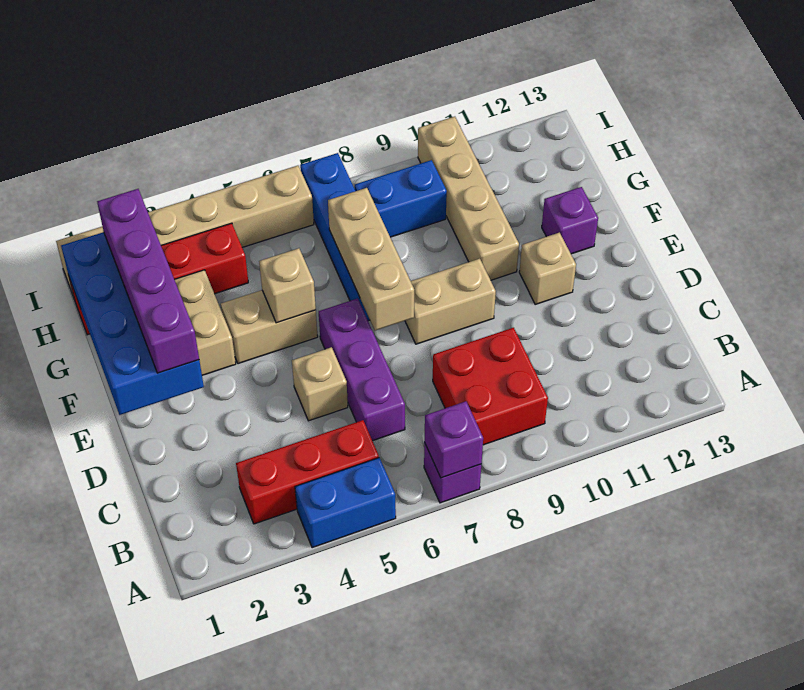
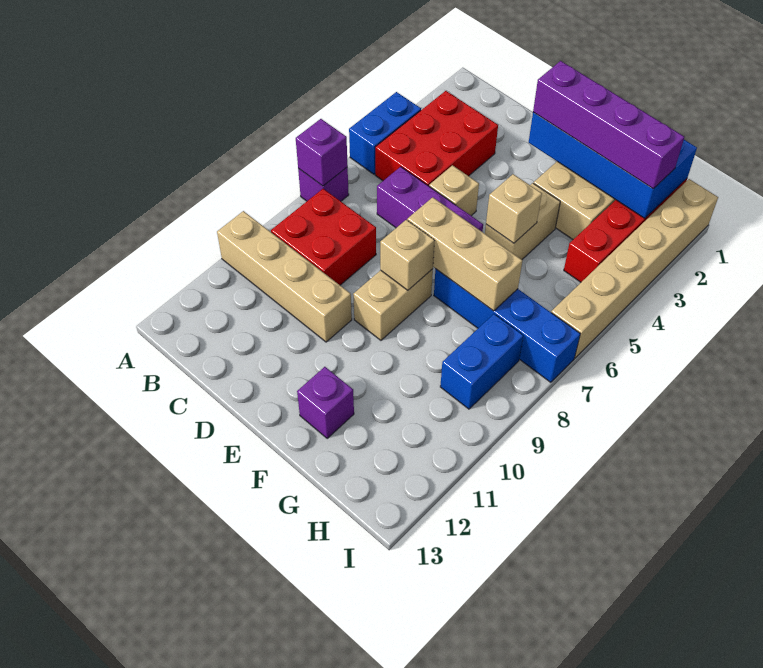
red brick B3:B5 level 1 -> red brick B3:C5 level 1
tan brick E11 level 1 -> tan brick E8 level 2
tan brick F10:I10 level 1 -> tan brick A10:D10 level 1

